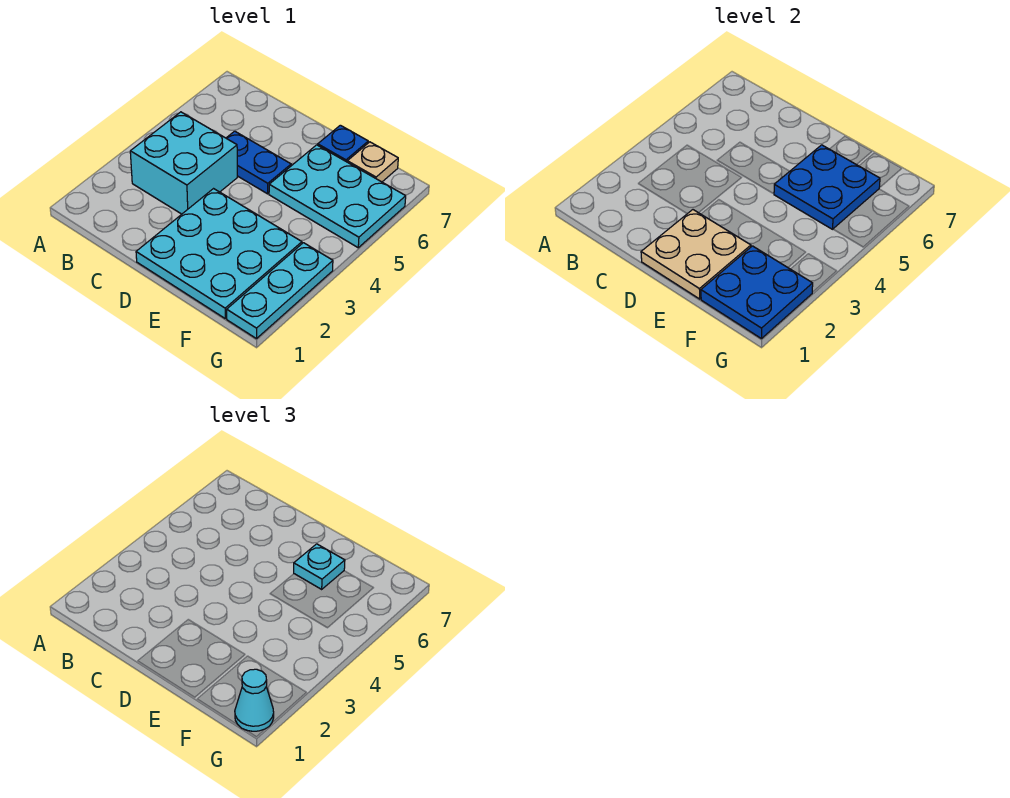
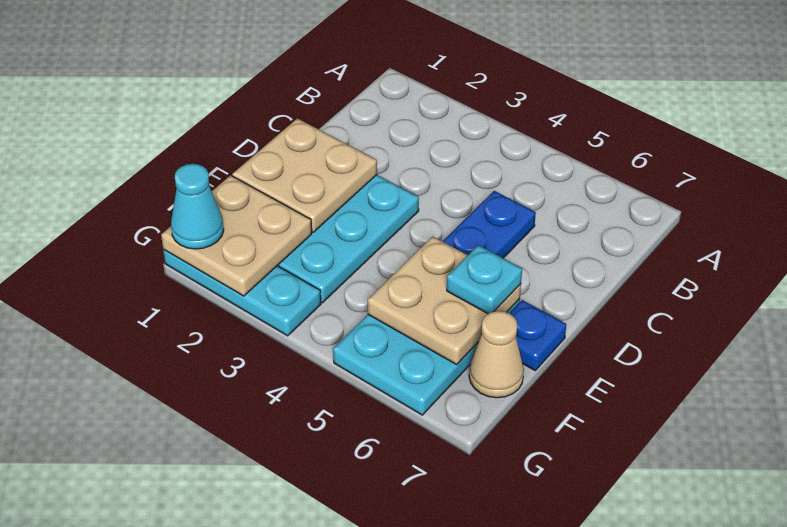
cyan brick B3:C4 level 1 -> none
blue plate E5:F6 level 2 -> tan plate E5:F6 level 2
blue plate F1:G2 level 2 -> tan plate F1:G2 level 2
tan plate F7 level 1 -> tan cone F7 level 1

